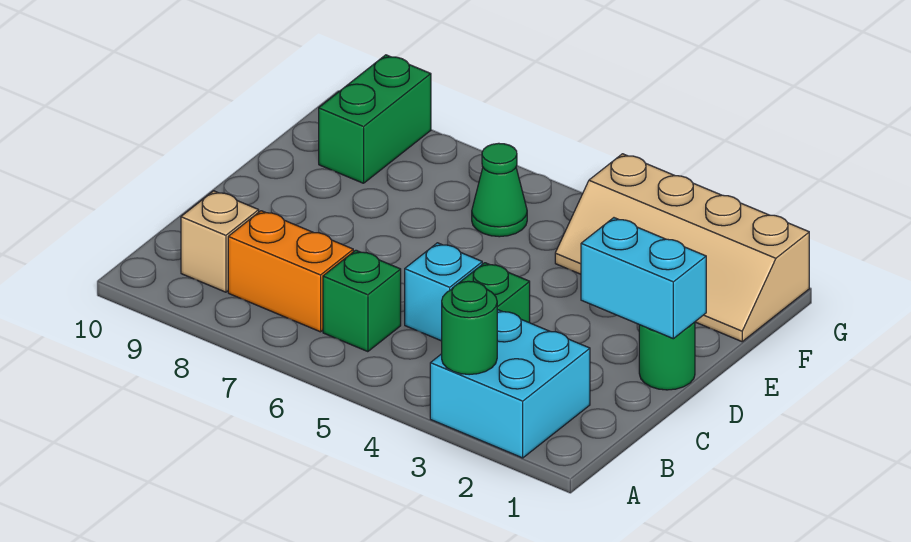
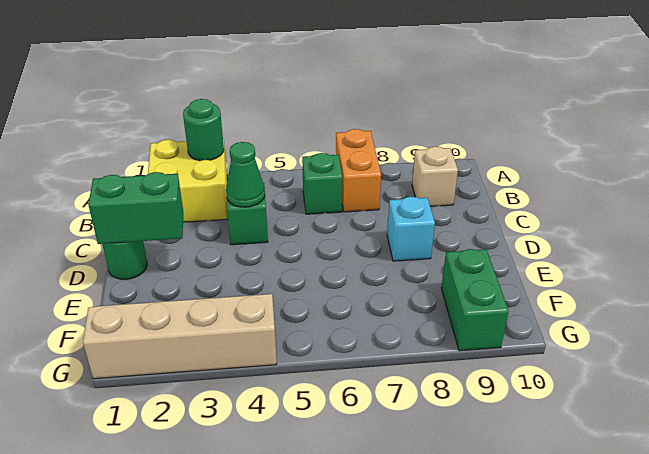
cyan brick A2:B3 level 1 -> yellow brick A2:B3 level 1
orange brick B7:B8 level 1 -> orange brick A7:B7 level 1
cyan brick C5 level 1 -> cyan brick D8 level 1
cyan brick D1:D2 level 2 -> green brick D1:D2 level 2
green cone F6 level 1 -> green cone C4 level 2

